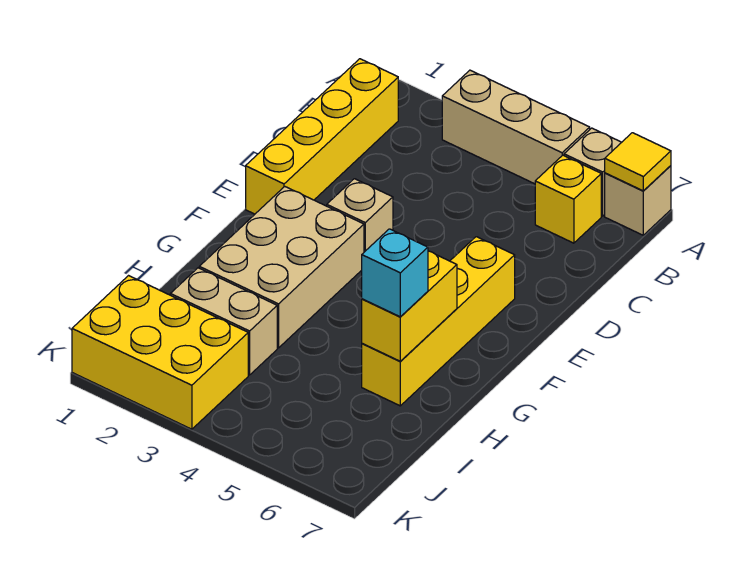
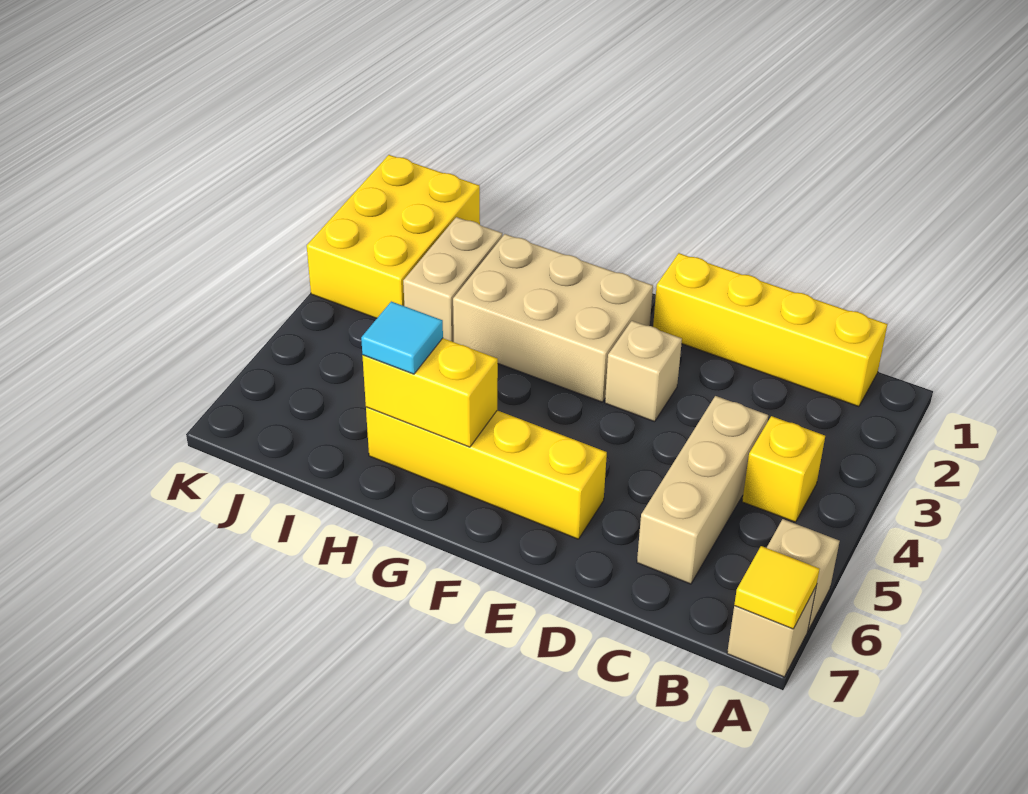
tan brick A3:A5 level 1 -> tan brick C4:C6 level 1
yellow brick B6 level 1 -> yellow brick B4 level 1
cyan brick H6 level 3 -> cyan tile H6 level 3

